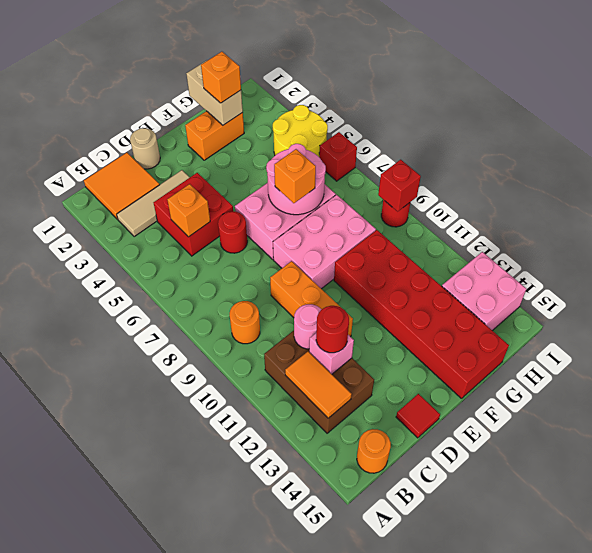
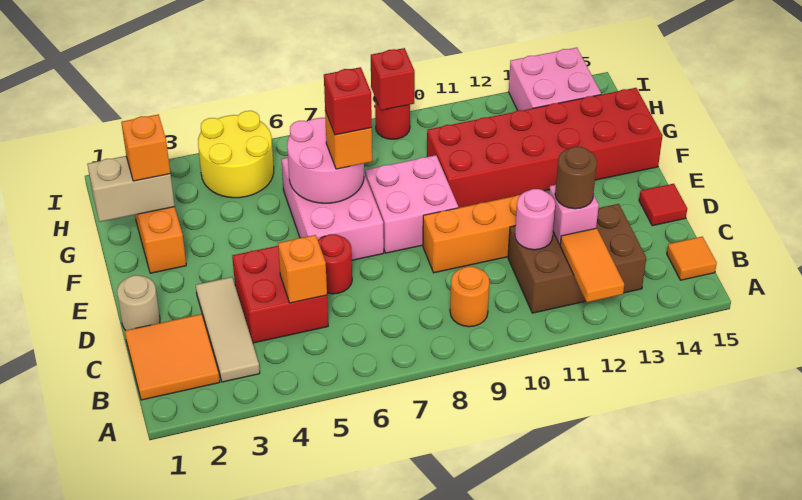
orange tile B12:B13 level 2 -> orange tile A12:B12 level 2
orange round brick B15 level 1 -> orange tile B15 level 1
red round brick C12 level 3 -> brown round brick C12 level 3
pink brick E8:G9 level 1 -> pink brick E8:F9 level 1
red brick I6 level 1 -> red brick F7 level 4

